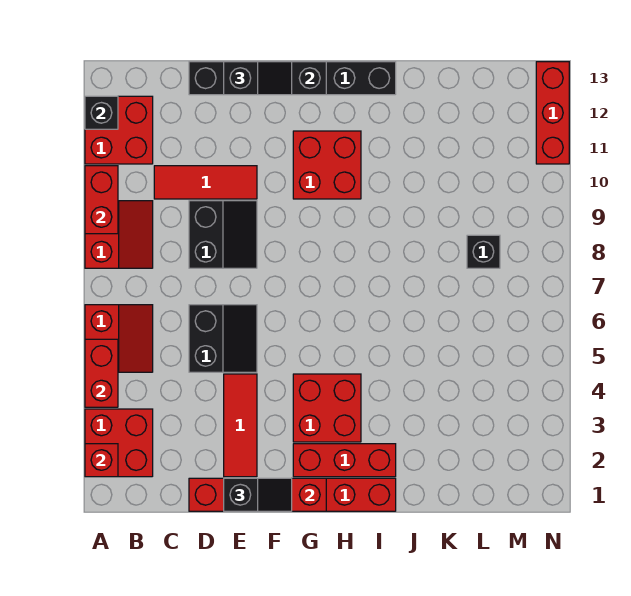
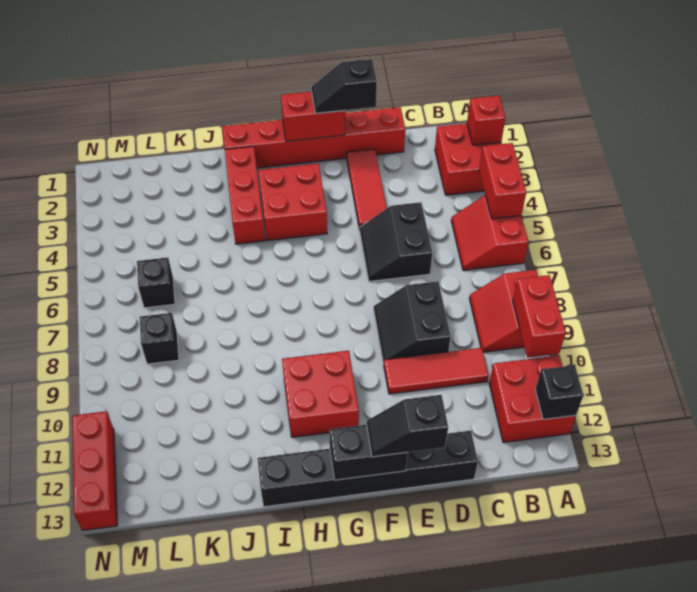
red brick G2:I2 level 1 -> red brick I2:I4 level 1
none -> black brick L6 level 1

